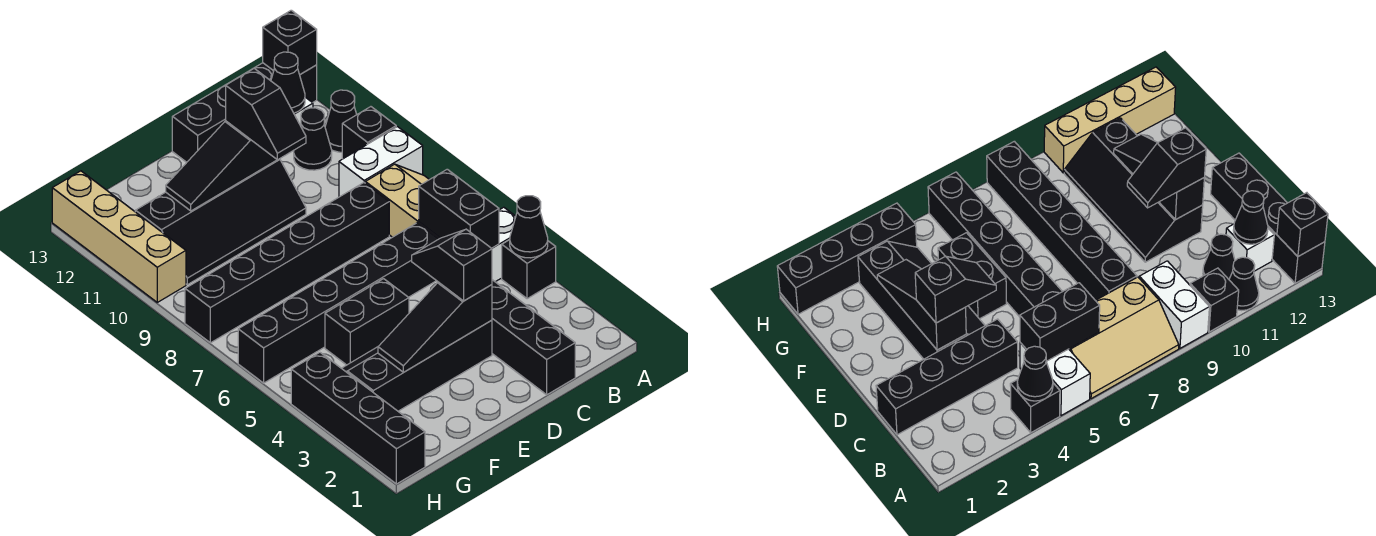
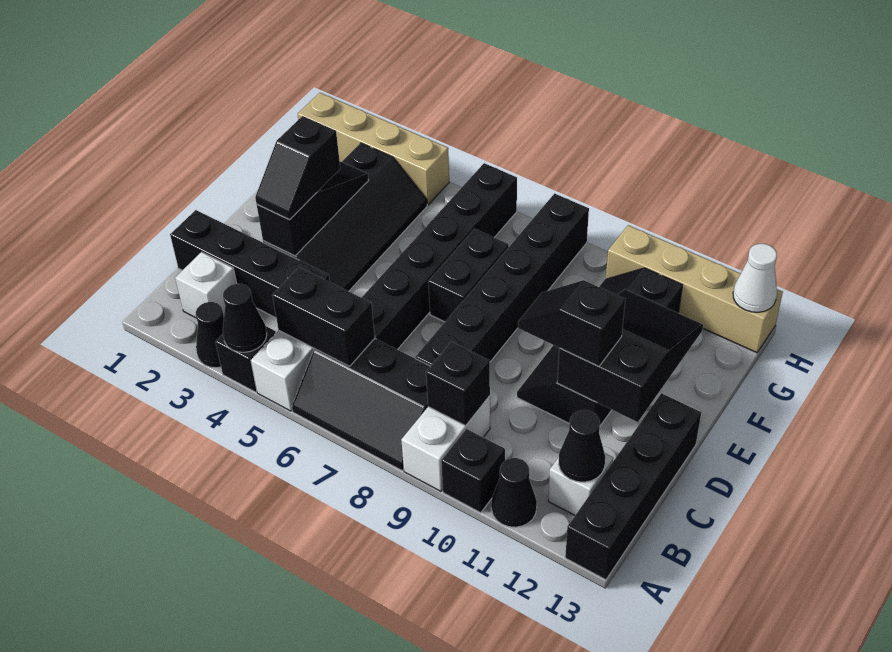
tan slope A6:B8 level 1 top B -> black slope A6:B8 level 1 top B
black brick A13 level 2 -> black brick B9 level 2
none -> white brick B2 level 1
black cone B11 level 1 -> black cone A3 level 1
black slope D3:D4 level 3 top 3 -> black slope D3:E3 level 3 top E
black slope D11:F11 level 2 top D -> black slope D11:F12 level 2 top D
black brick E5:F5 level 1 -> black brick E7:F7 level 1
black brick H1:H4 level 1 -> tan brick H1:H4 level 1
none -> white cone H13 level 2

